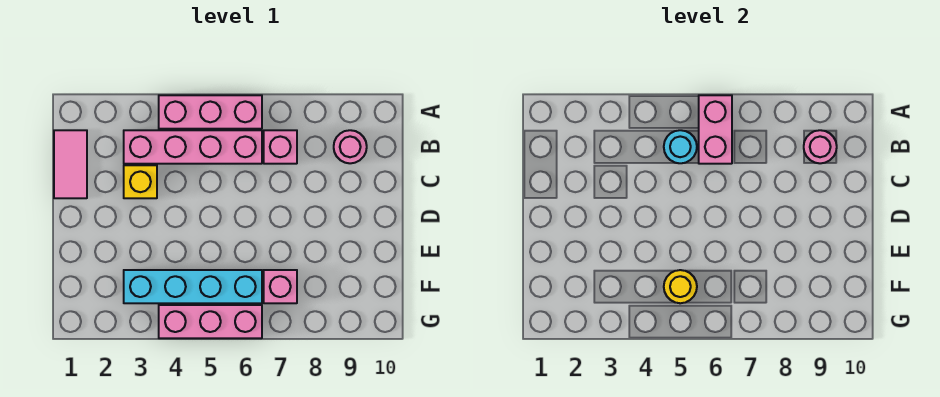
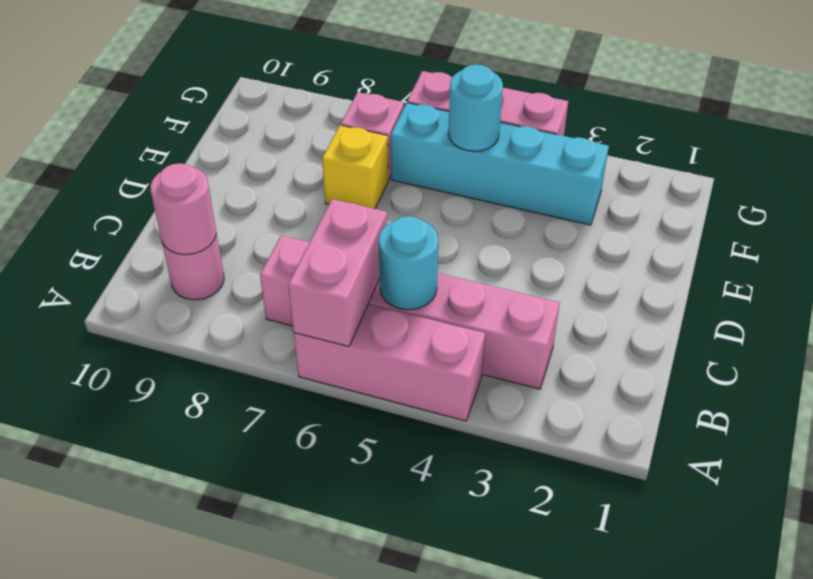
pink tile B1:C1 level 1 -> none
yellow brick C3 level 1 -> yellow brick E7 level 1
yellow round brick F5 level 2 -> cyan round brick F5 level 2

